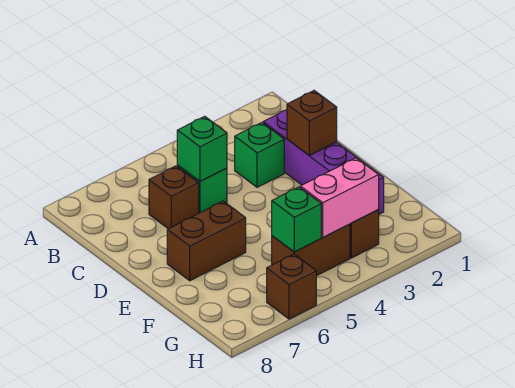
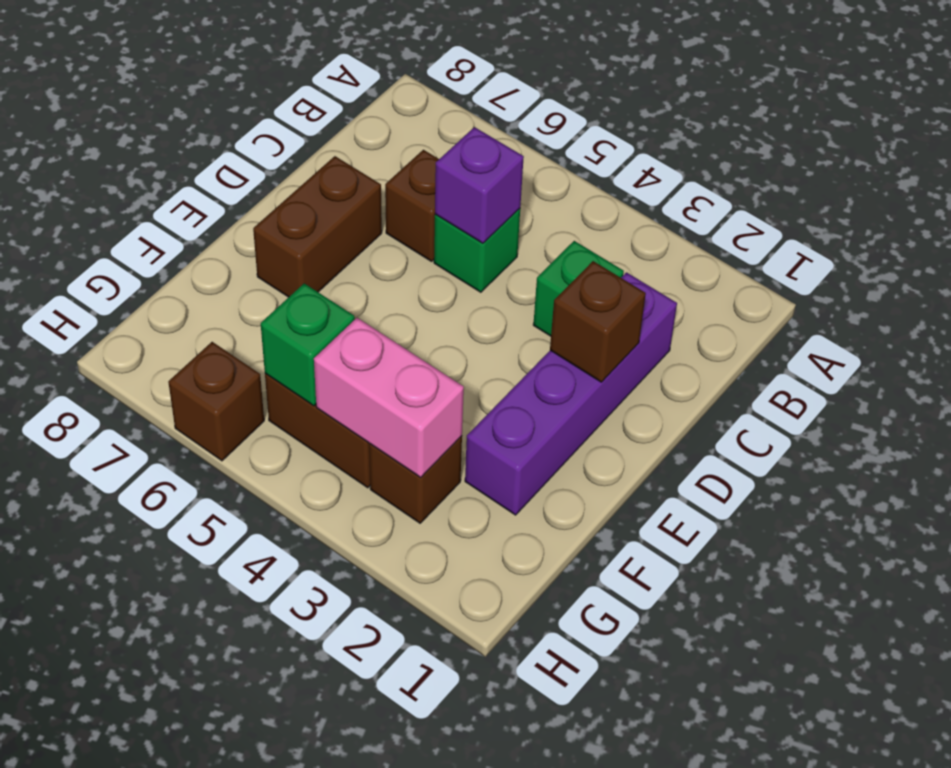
green brick C5 level 2 -> purple brick C5 level 2
brown brick E6:E7 level 1 -> brown brick D7:E7 level 1

